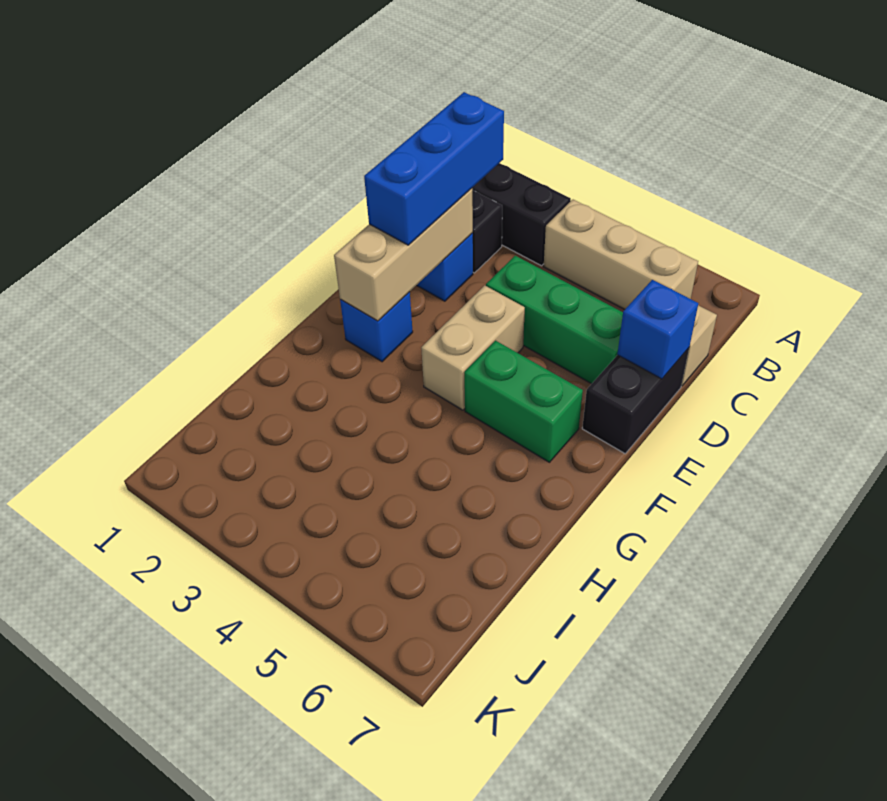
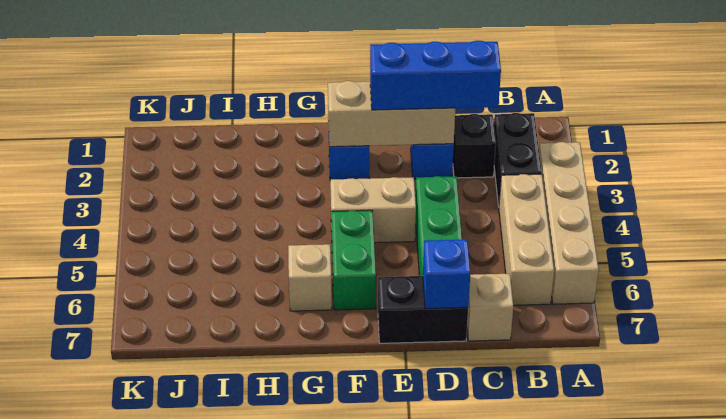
none -> tan brick A3:A6 level 1
none -> tan brick G6 level 1

